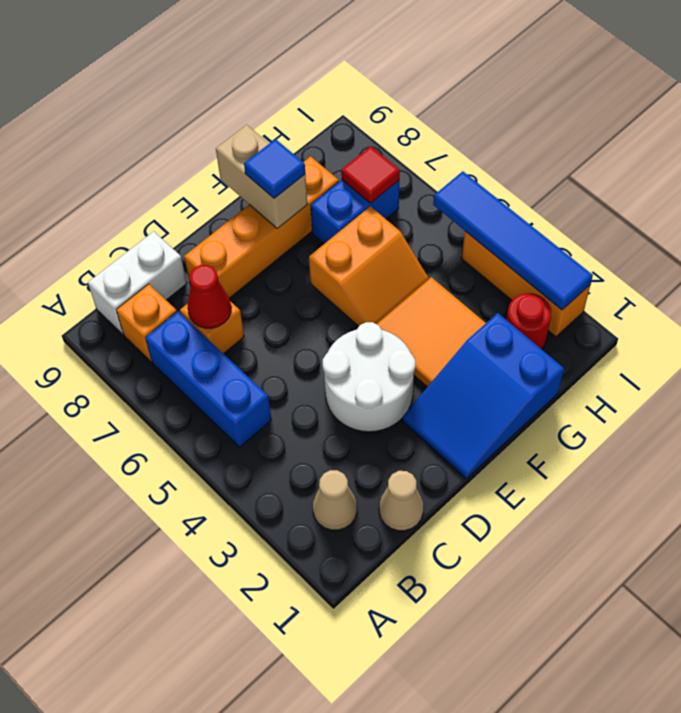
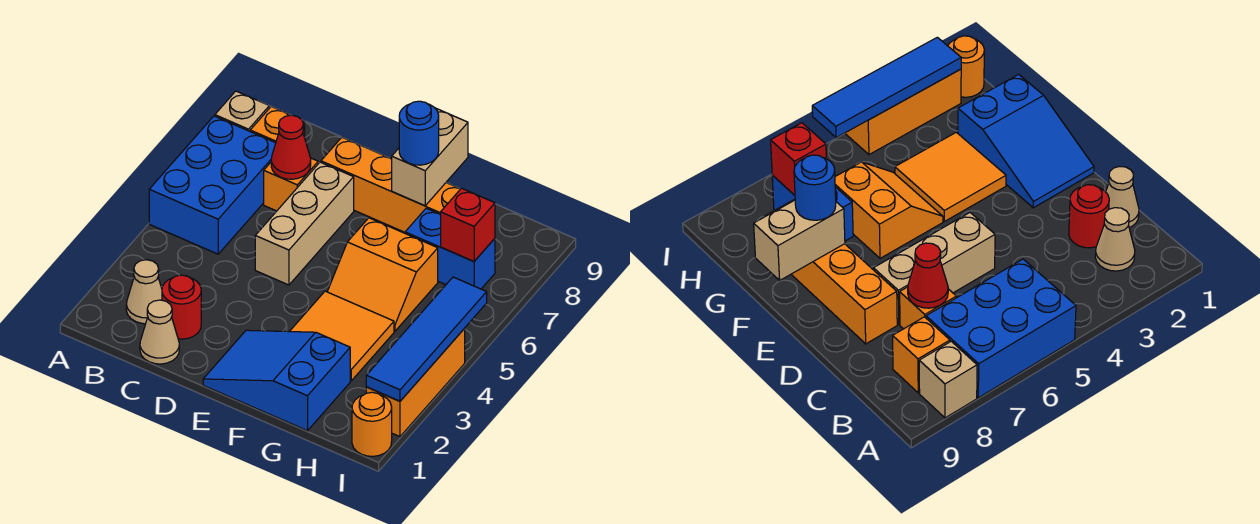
none -> tan brick A8 level 1
blue brick B5:B7 level 1 -> blue brick A5:B7 level 1
white brick B9:C9 level 1 -> none
white round brick D3:E4 level 1 -> none
none -> tan brick D5:D7 level 1
blue tile F8 level 3 -> blue round brick F8 level 3
red round brick H2 level 1 -> red round brick C2 level 1
red tile H7 level 2 -> red brick H7 level 2
none -> orange round brick I1 level 1

